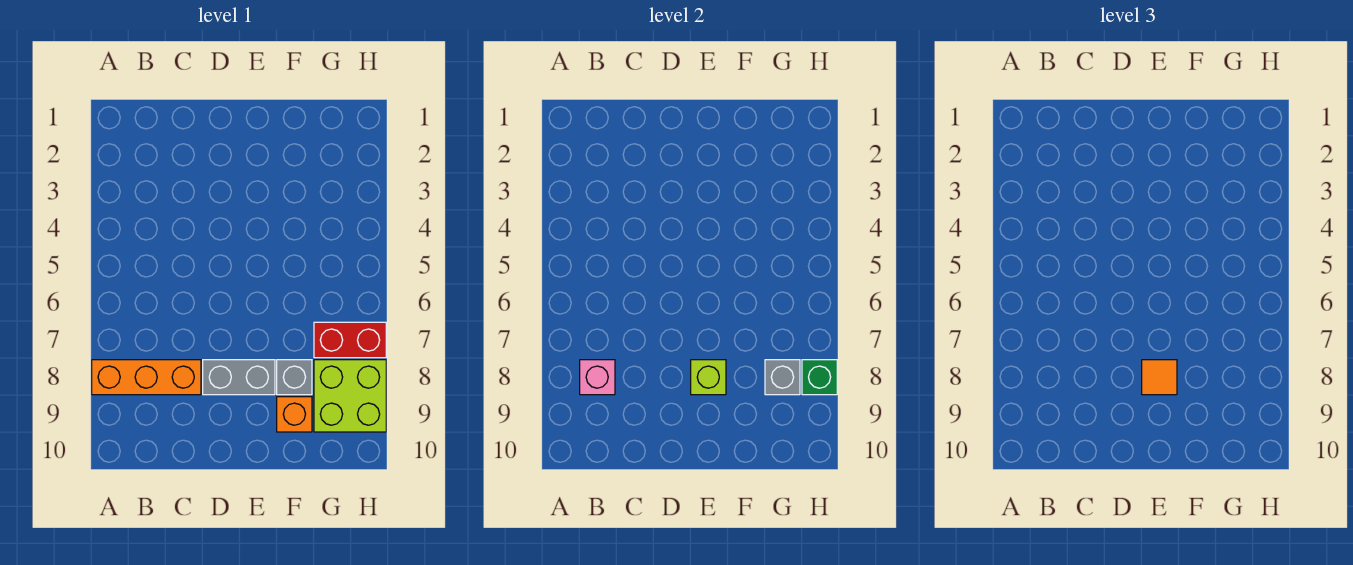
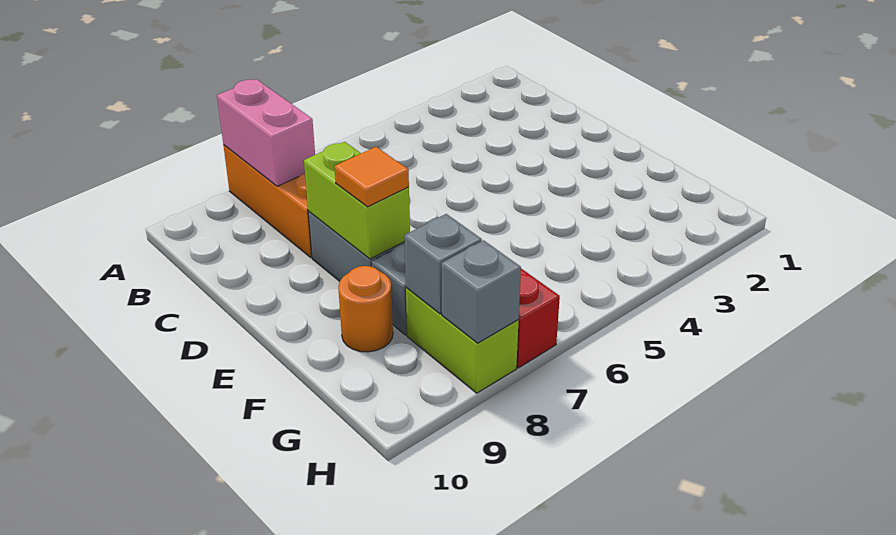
pink brick B8 level 2 -> pink brick A8:B8 level 2
lime brick E8 level 2 -> lime brick D8:E8 level 2
orange brick F9 level 1 -> orange round brick F9 level 1
lime brick G8:H9 level 1 -> lime brick G8:H8 level 1
green brick H8 level 2 -> grey brick H8 level 2

